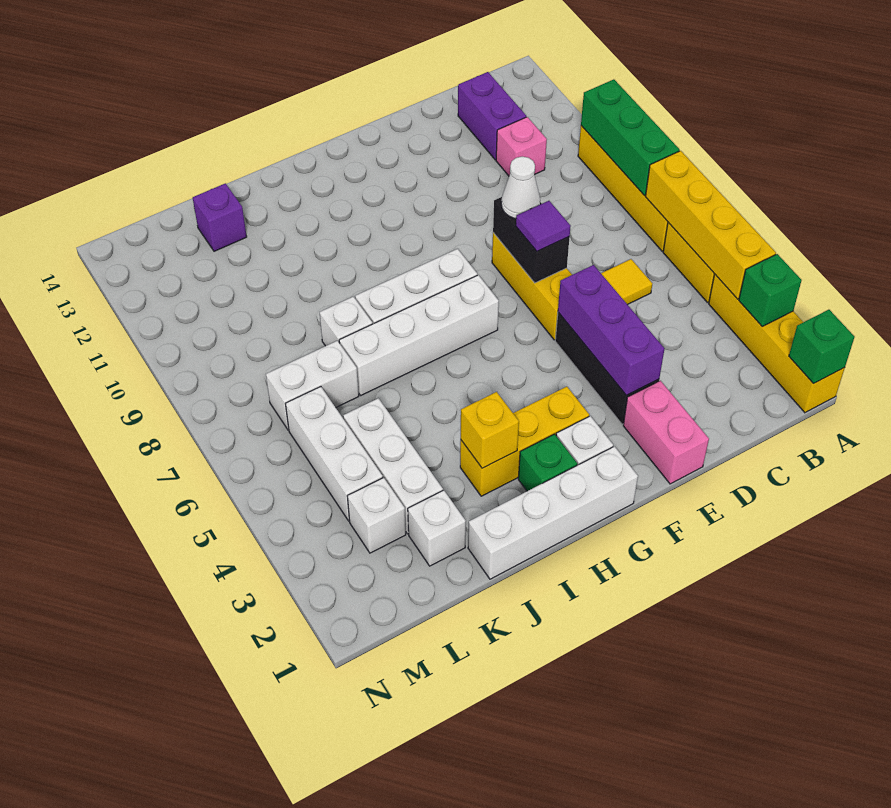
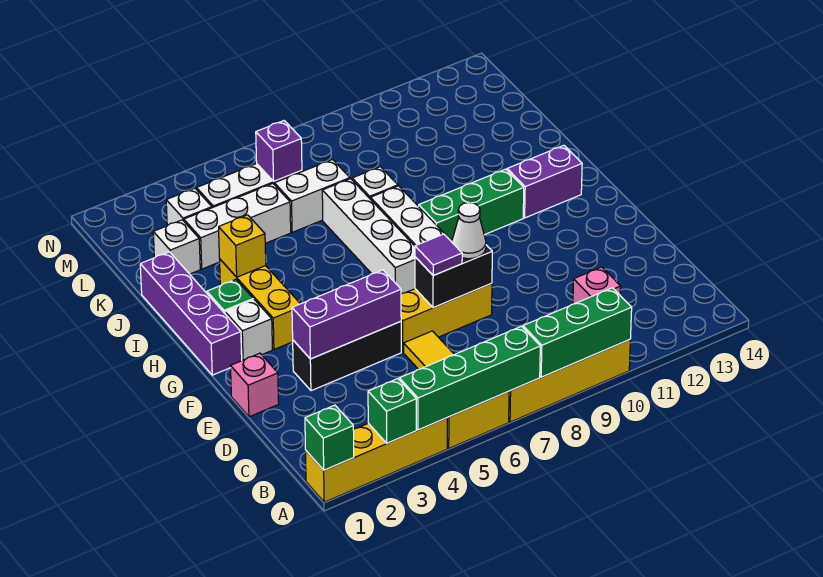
yellow brick A4:A7 level 2 -> green brick A4:A7 level 2
purple brick C12:C13 level 1 -> purple brick H12:H13 level 1
pink brick E1:E2 level 1 -> pink brick E1 level 1
white brick G1:J1 level 1 -> purple brick G1:J1 level 1
none -> green brick H9:H11 level 1
white brick K7:L7 level 1 -> white brick K6:K7 level 1
purple brick K13 level 1 -> purple brick L6 level 2

